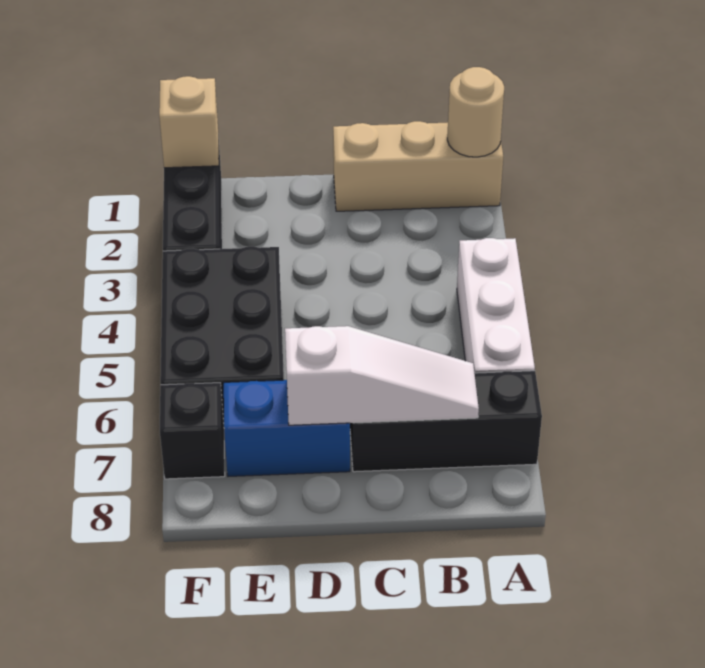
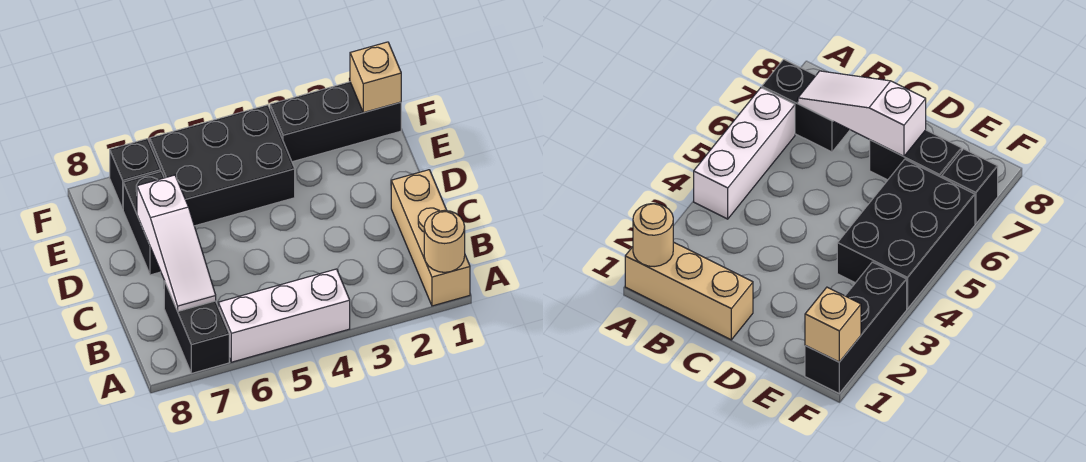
black brick A7:C7 level 1 -> black brick A7:B7 level 1
blue brick D7:E7 level 1 -> black brick D7:E7 level 1

